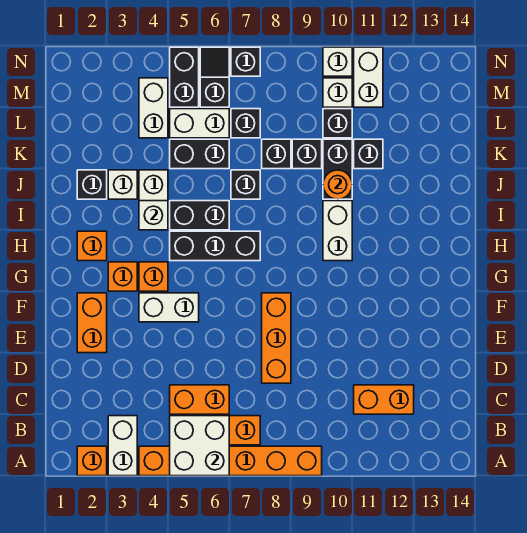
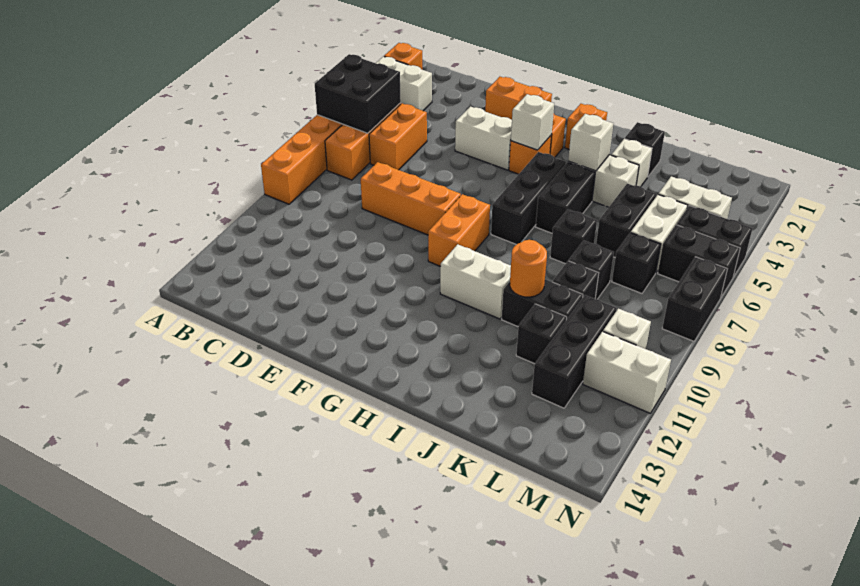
white brick A5:B6 level 2 -> black brick A5:B6 level 2
orange brick C11:C12 level 1 -> orange brick G8:G9 level 1
white brick F4:F5 level 1 -> white brick E4:F4 level 1
black brick L10 level 1 -> black brick L10:L12 level 1
black slope M6:N6 level 1 top M -> black brick M6:N6 level 1
black brick N7 level 1 -> black brick N7:N8 level 1
white brick N10 level 1 -> white brick G4 level 2

